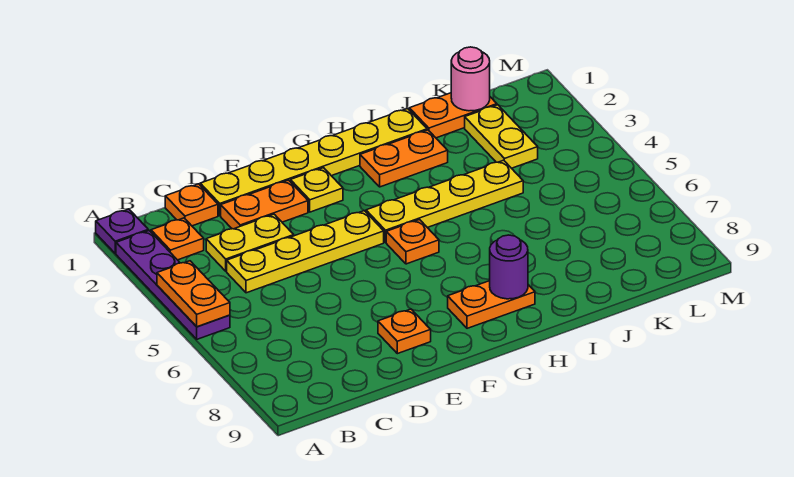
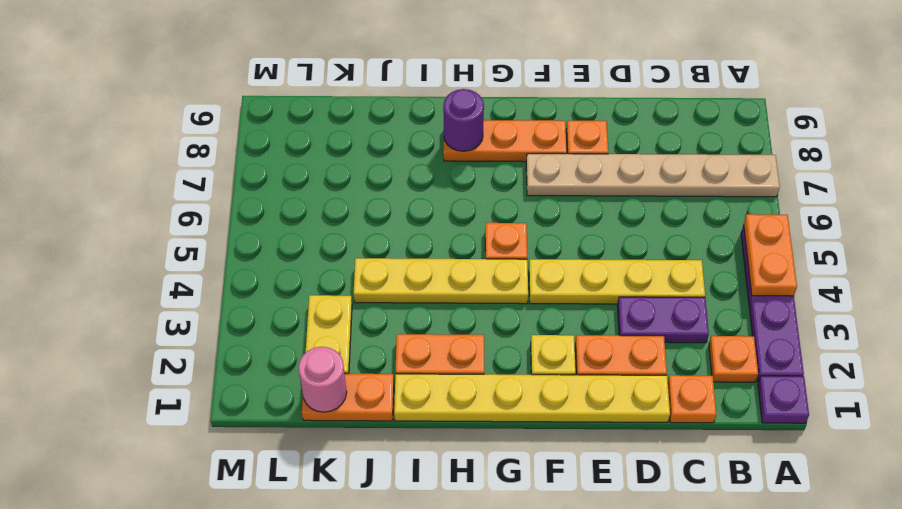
none -> tan plate A7:F7 level 1
yellow plate C3:D3 level 1 -> purple plate C3:D3 level 1
orange plate G8:H8 level 1 -> orange plate F8:H8 level 1

